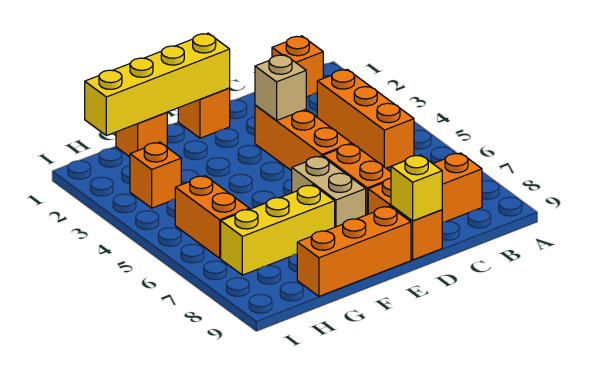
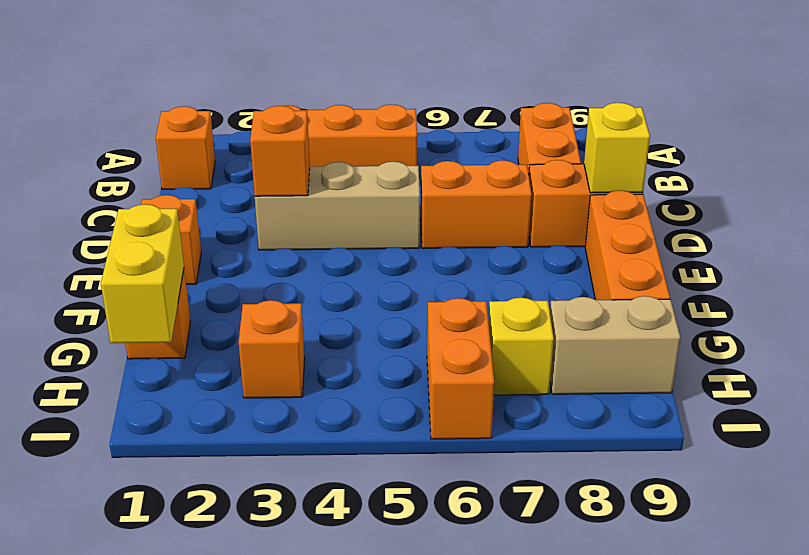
orange brick D3:D5 level 1 -> tan brick D3:D5 level 1
tan brick D3 level 2 -> orange brick D3 level 2
yellow brick E1:H1 level 2 -> yellow brick G1:H1 level 2
tan brick E6:E7 level 1 -> tan brick H8:H9 level 1
yellow brick F7:H7 level 1 -> yellow brick H7 level 1
orange brick H5:H6 level 1 -> orange brick H6:I6 level 1

